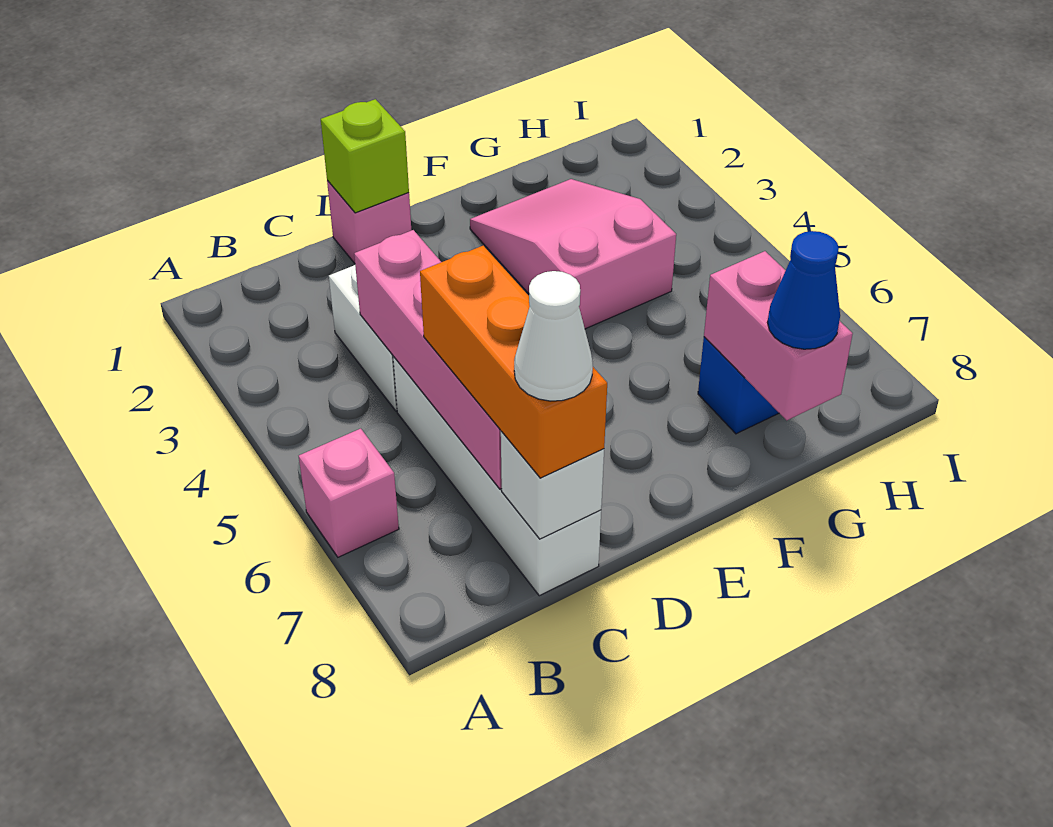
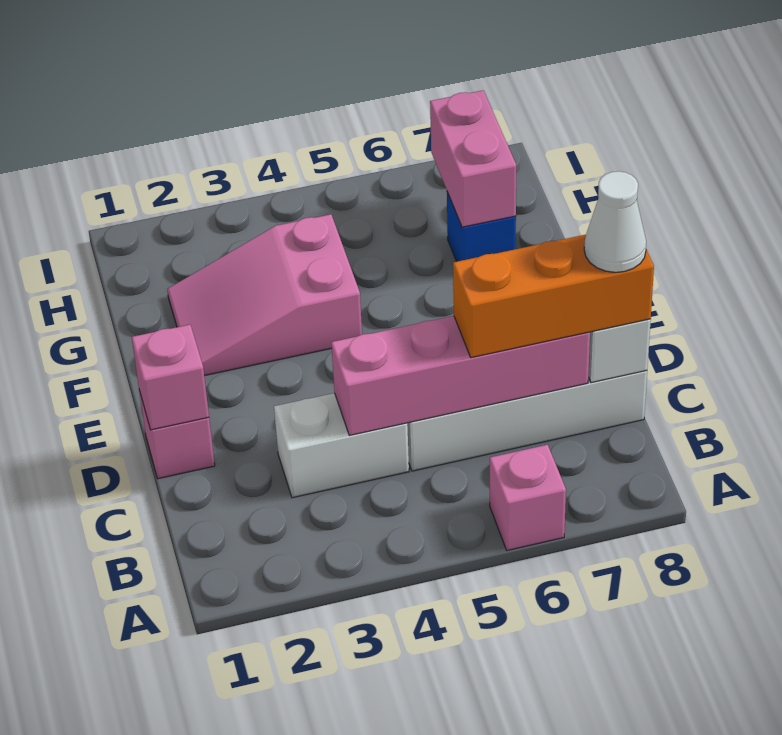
lime brick D1 level 2 -> pink brick D1 level 2
pink brick G7:G8 level 2 -> pink brick G7:H7 level 2
blue cone G8 level 3 -> none

